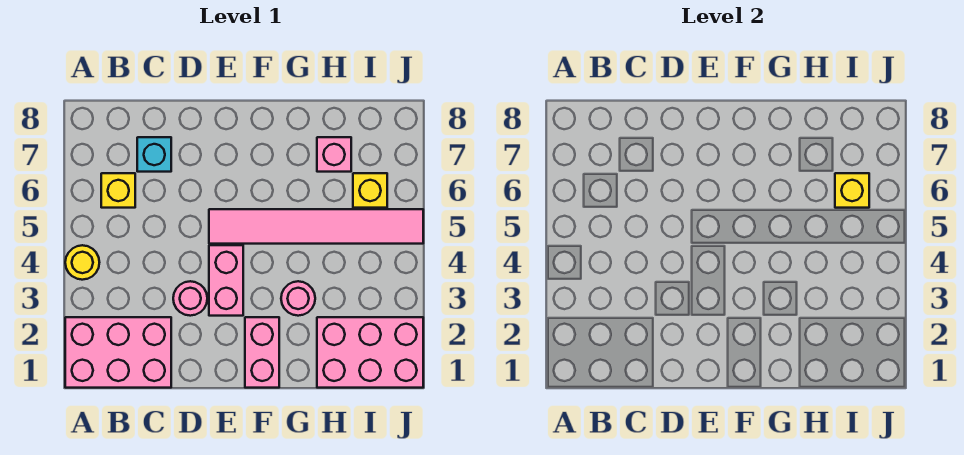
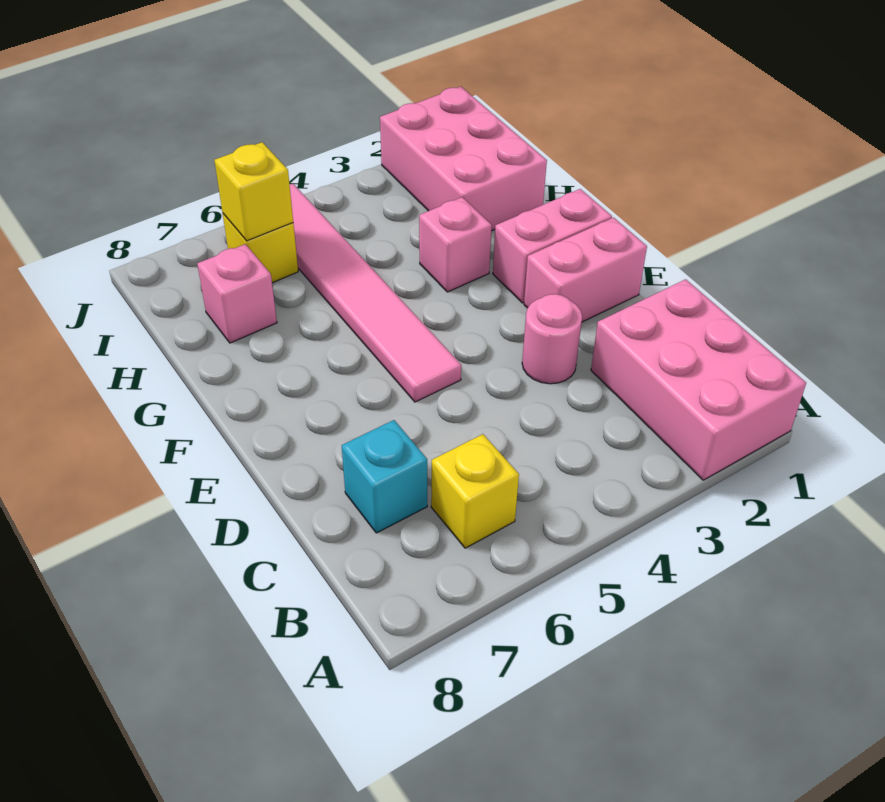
yellow round brick A4 level 1 -> none
pink brick E3:E4 level 1 -> pink brick E1:E2 level 1
pink round brick G3 level 1 -> pink brick G3 level 1

